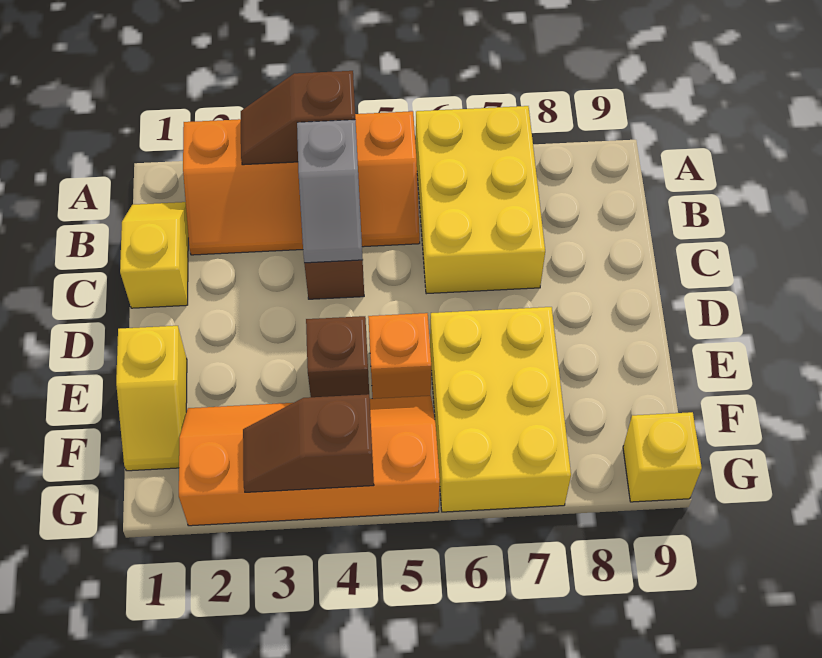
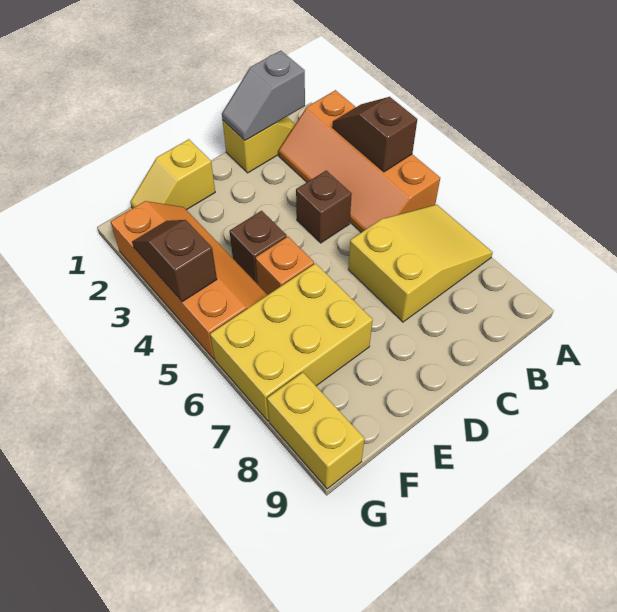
yellow brick A6:C7 level 1 -> yellow slope A6:C7 level 1 top C
grey slope B4:C4 level 2 top B -> grey slope B1:C1 level 2 top B
yellow brick G9 level 1 -> yellow brick G8:G9 level 1

